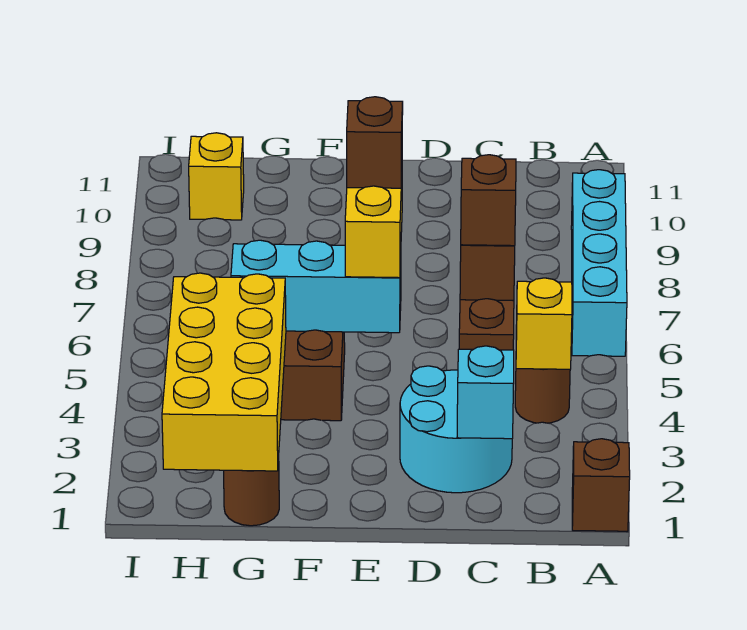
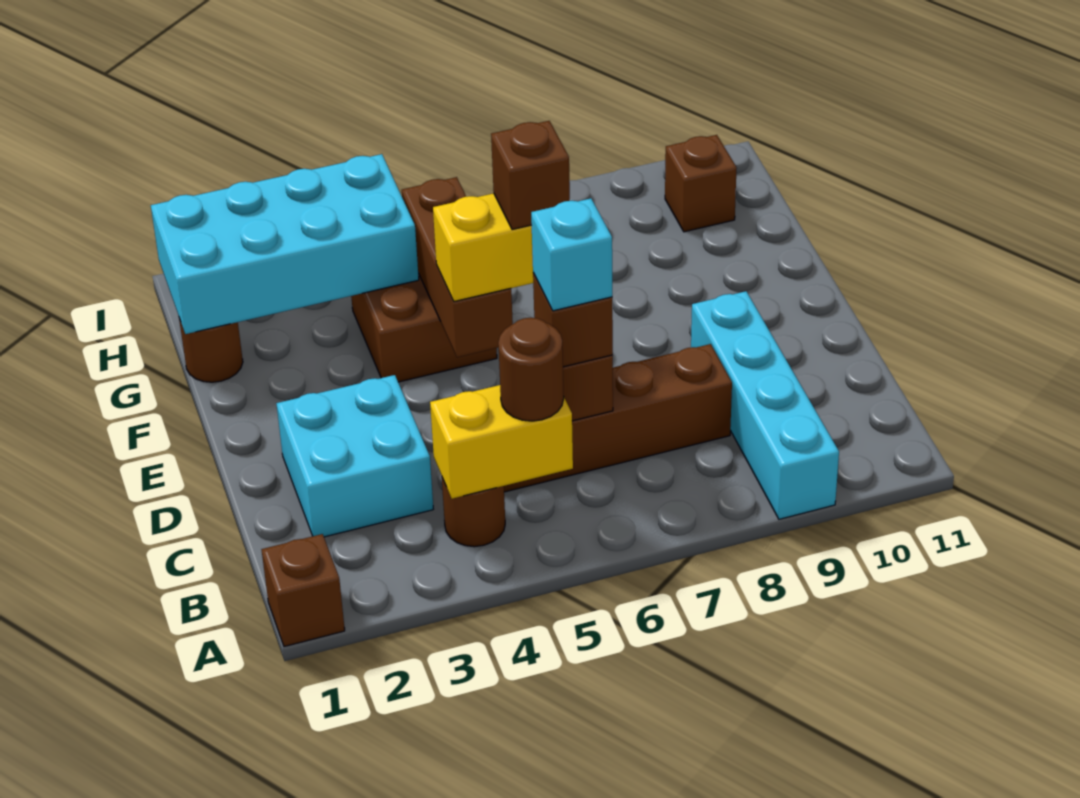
cyan brick A6:A9 level 1 -> cyan brick A9:D9 level 1
yellow brick B4 level 2 -> yellow brick B4:B5 level 2
none -> brown round brick B5 level 3
cyan round brick C2:D3 level 1 -> cyan brick C2:D3 level 1
cyan brick C2 level 2 -> cyan brick C6 level 4
cyan brick E5:G5 level 2 -> brown brick E5:G5 level 2
yellow brick G1:H4 level 2 -> cyan brick G1:H4 level 2
yellow brick H10 level 1 -> brown brick H10 level 1

